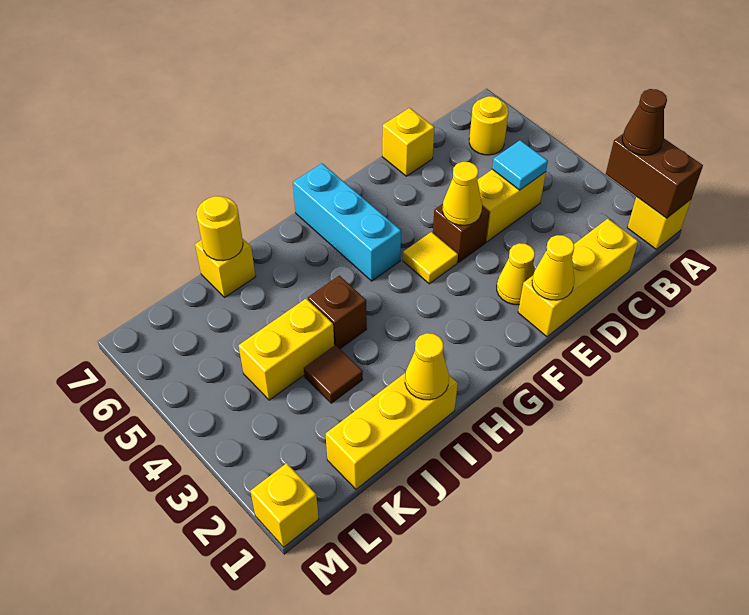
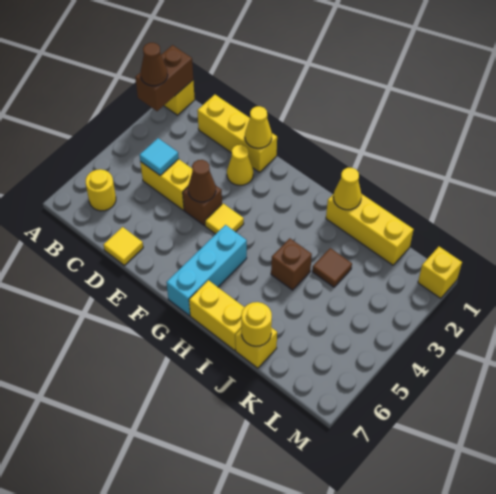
yellow brick D7 level 1 -> yellow tile D7 level 1
yellow cone E4 level 2 -> brown cone E4 level 2
yellow brick J4:K4 level 1 -> yellow brick H7:I7 level 1

